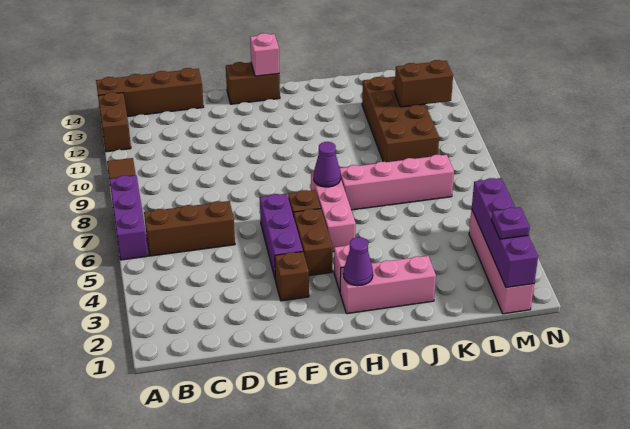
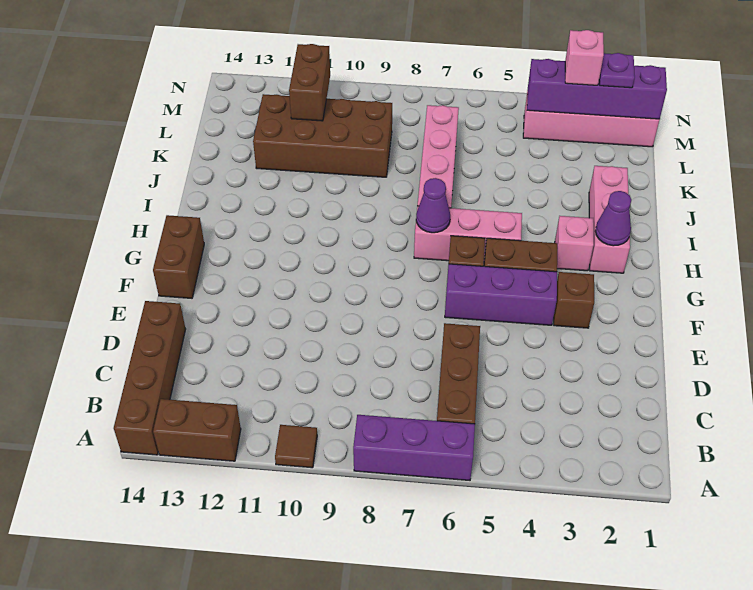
pink brick G14 level 2 -> pink brick M3 level 3

